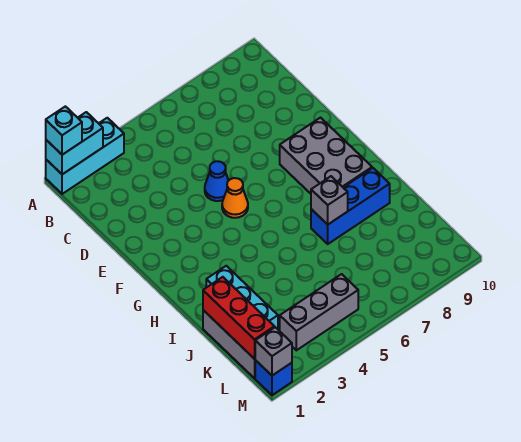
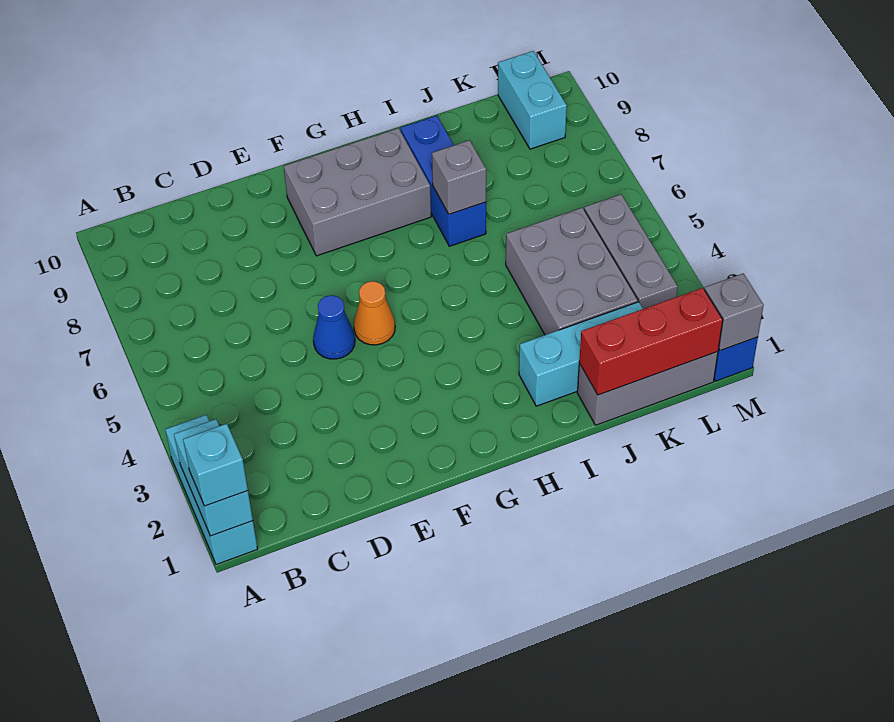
none -> grey brick J3:K5 level 1
none -> cyan brick L9:L10 level 1

